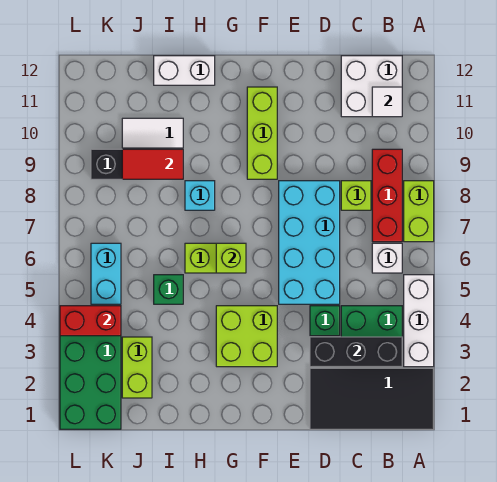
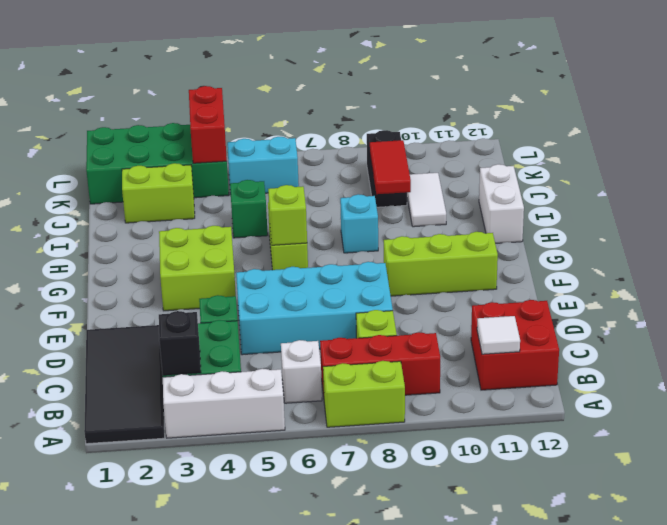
black brick B3:D3 level 2 -> black brick B3 level 2
white brick B11:C12 level 1 -> red brick B11:C12 level 1

